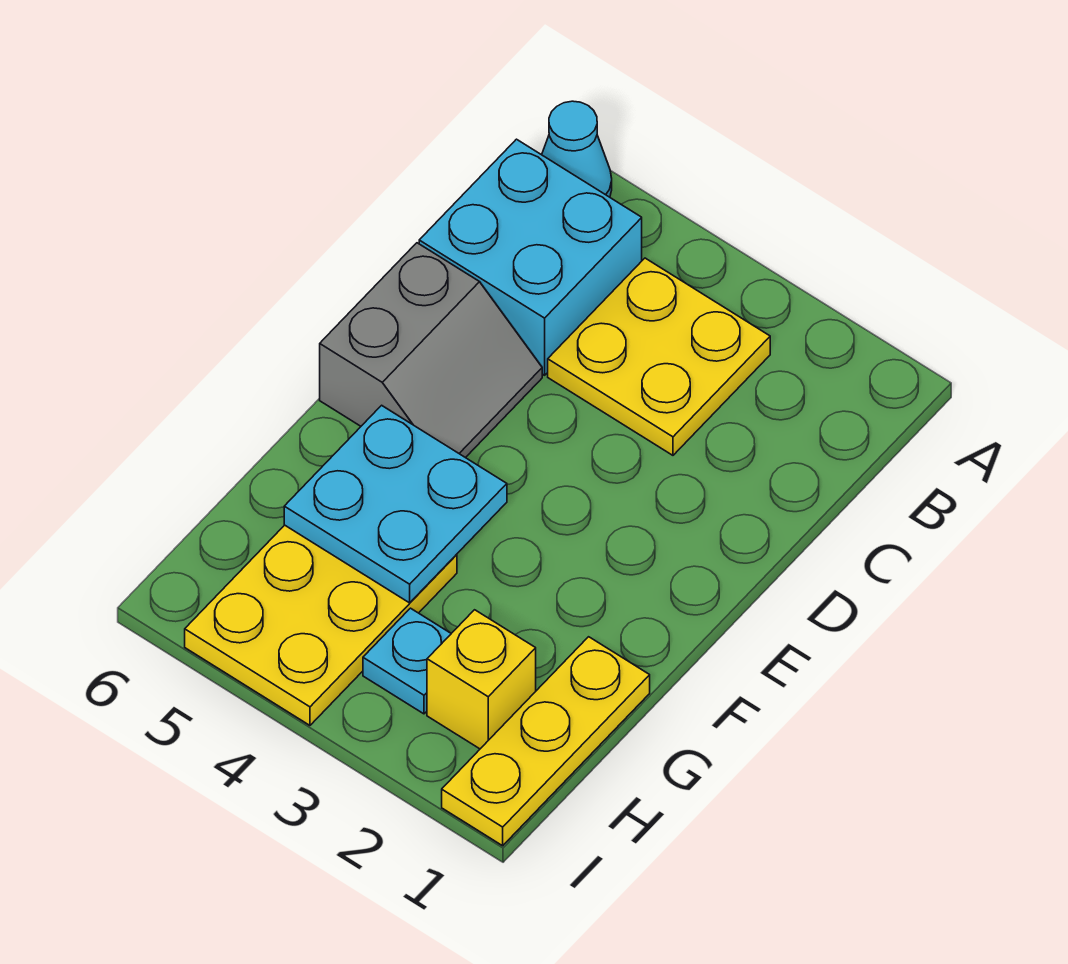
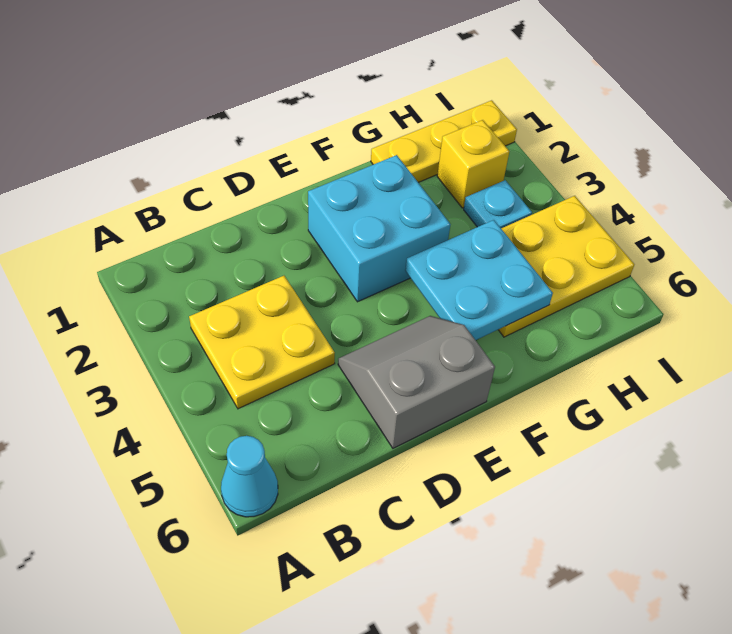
cyan brick B5:C6 level 1 -> cyan brick E2:F3 level 1

